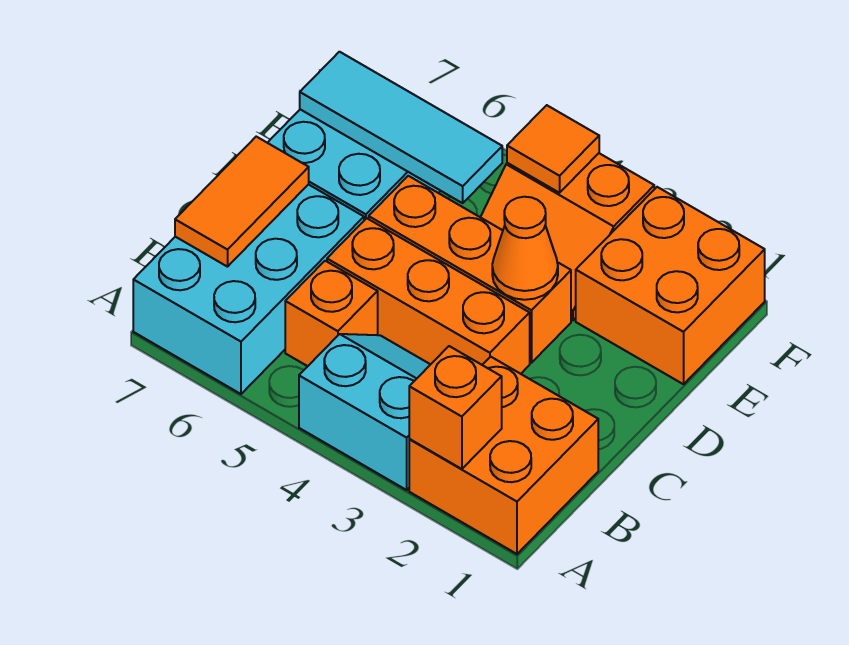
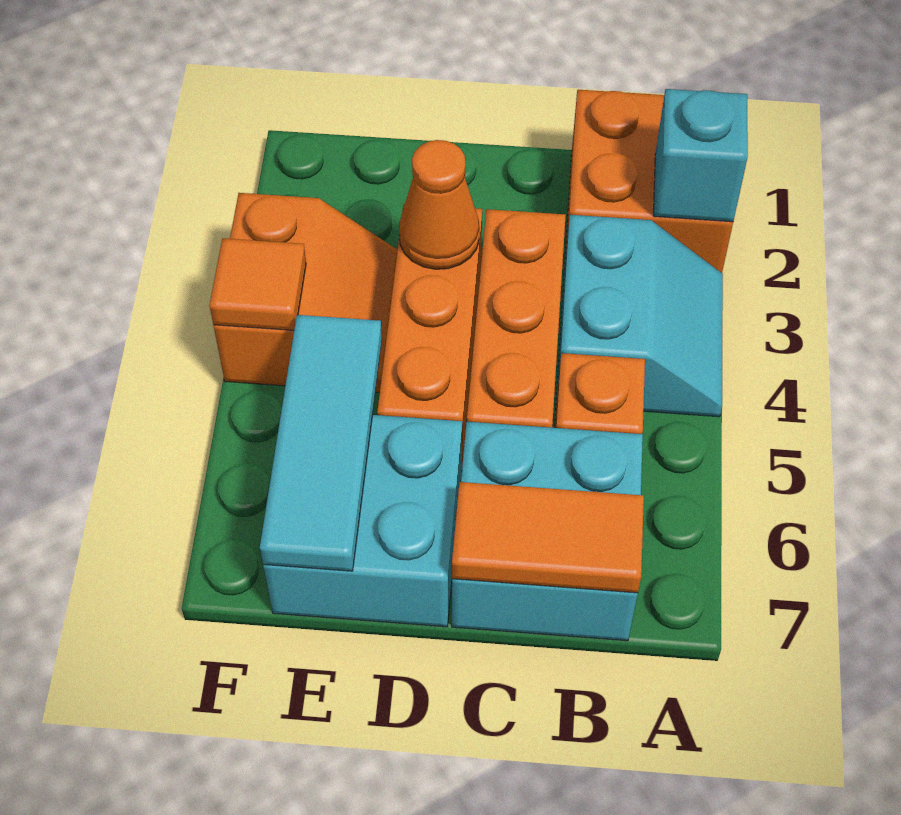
orange brick A2 level 2 -> cyan brick A2 level 2
cyan slope A3:B4 level 1 top A -> cyan slope A3:B4 level 1 top B
cyan brick A6:C7 level 1 -> cyan brick B6:C7 level 1
orange brick E1:F2 level 1 -> none

